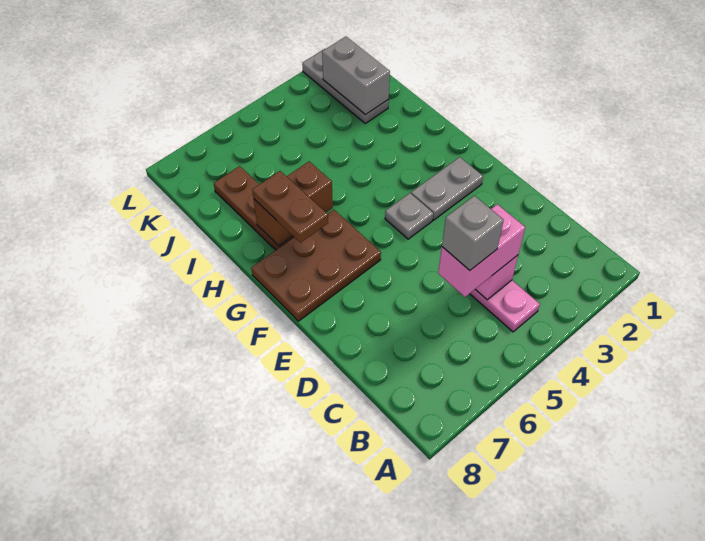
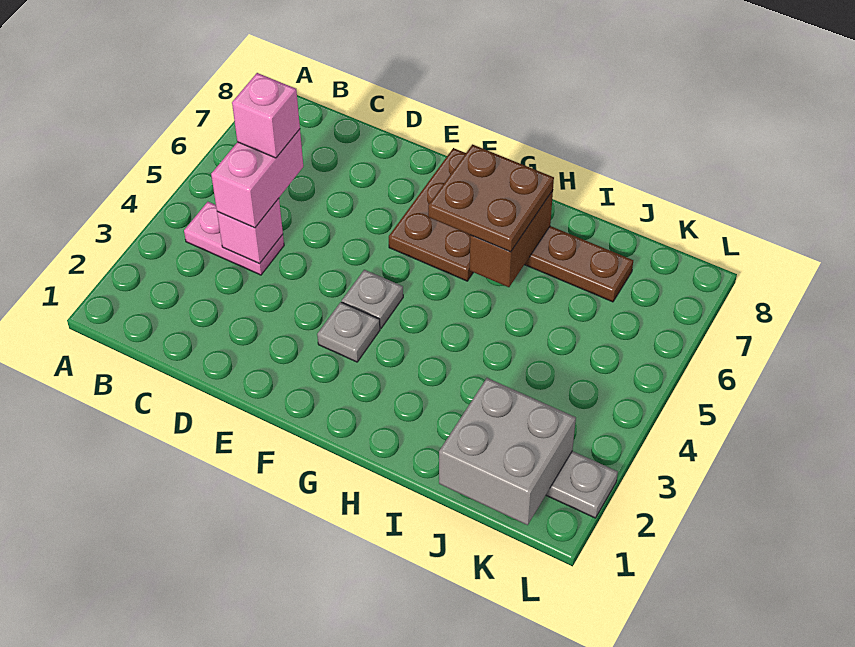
grey brick C5 level 4 -> pink brick C5 level 4
grey plate F2:F3 level 1 -> grey plate F3 level 1
brown plate G7:H7 level 3 -> brown plate G6:H7 level 3
grey brick J2:K2 level 2 -> grey brick J1:K2 level 2

